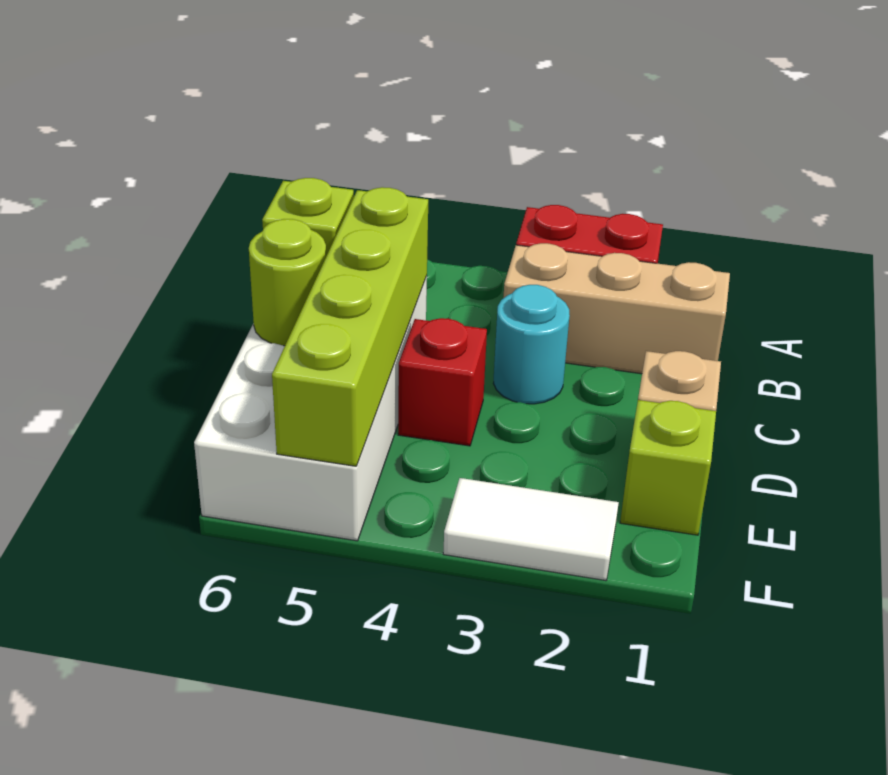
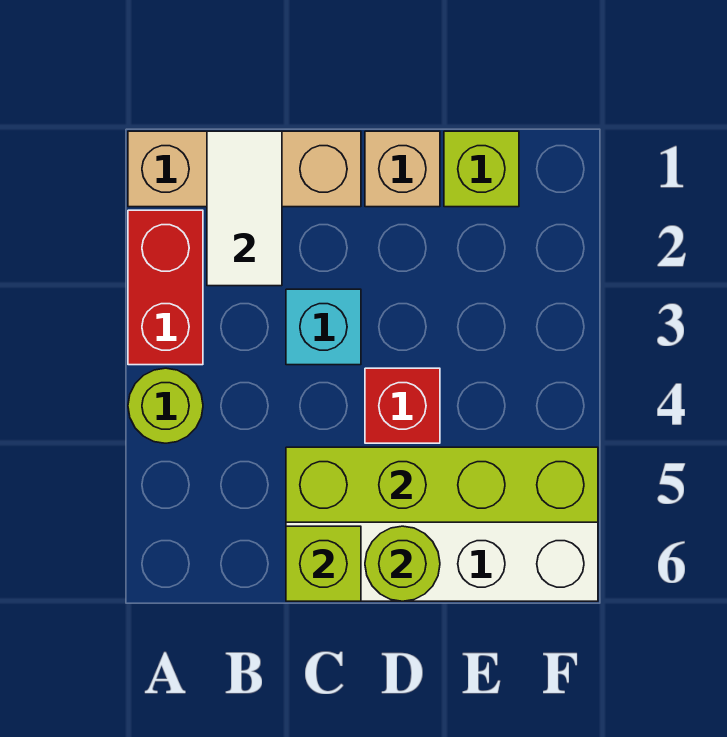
none -> lime round brick A4 level 1
tan brick B1:B3 level 1 -> tan brick A1:C1 level 1
cyan round brick C3 level 1 -> cyan brick C3 level 1
white tile F2:F3 level 1 -> white tile B1:B2 level 2

